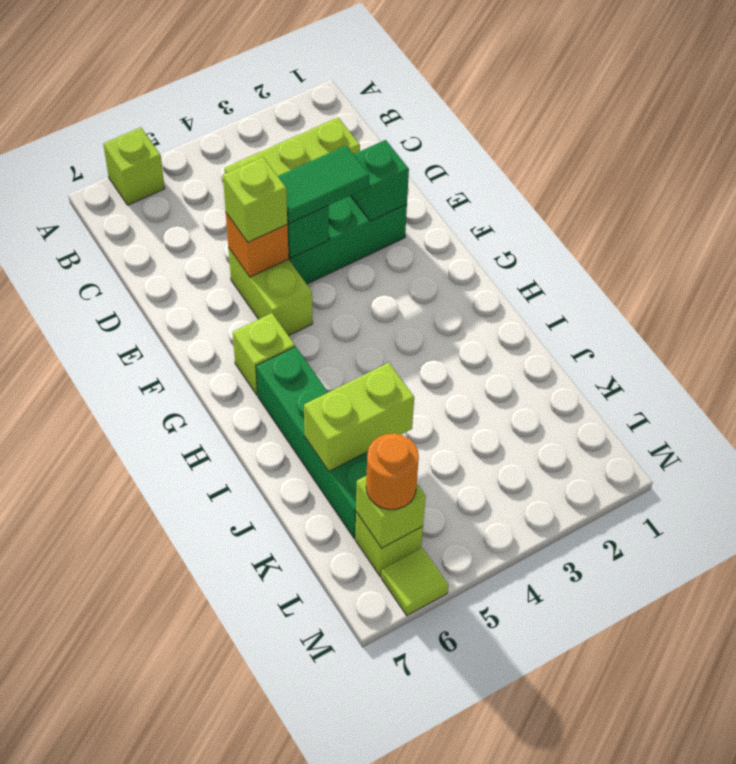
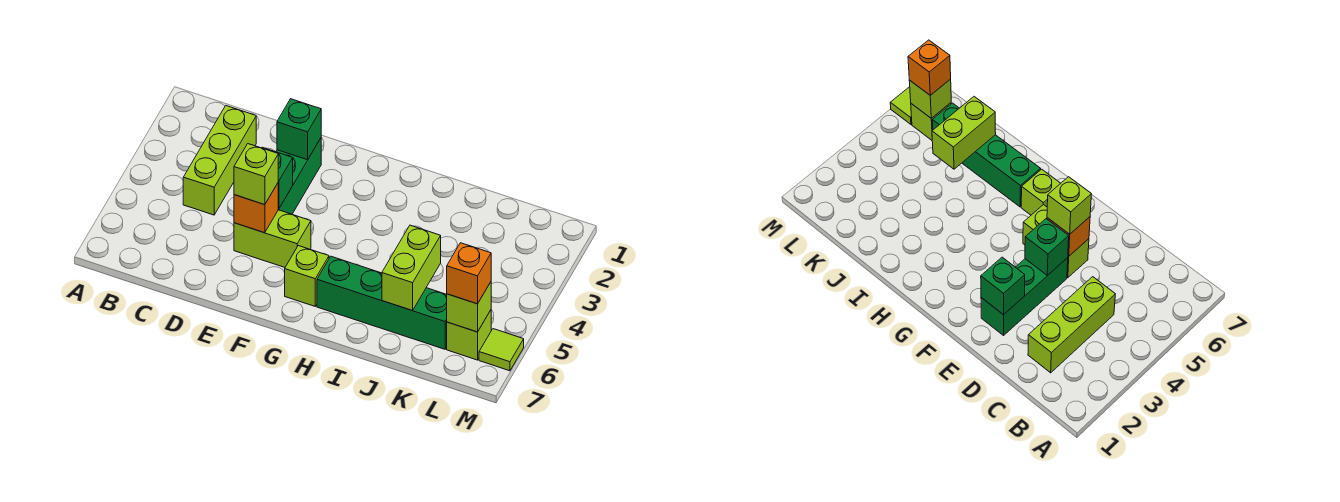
lime brick A6 level 1 -> none
green tile E3:E4 level 3 -> none
orange round brick L6 level 3 -> orange brick L6 level 3

